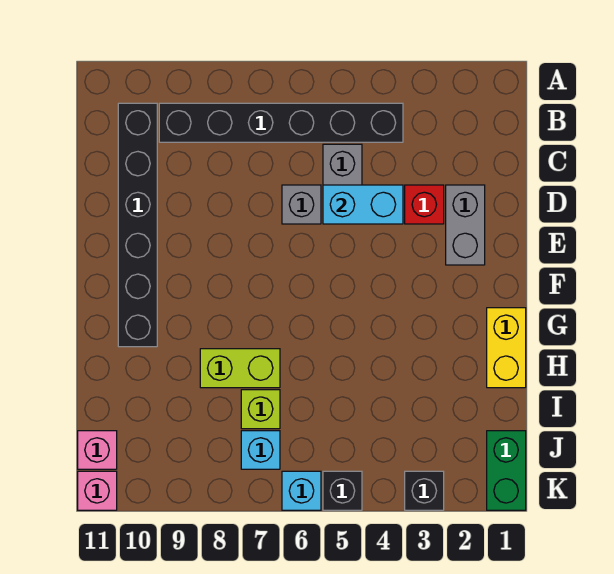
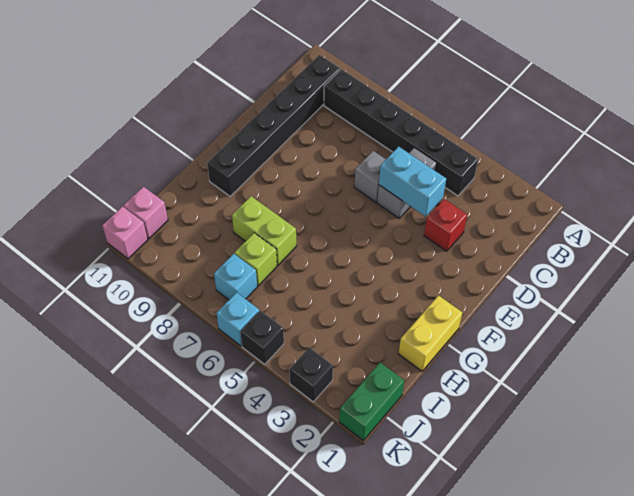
grey brick D2:E2 level 1 -> none

